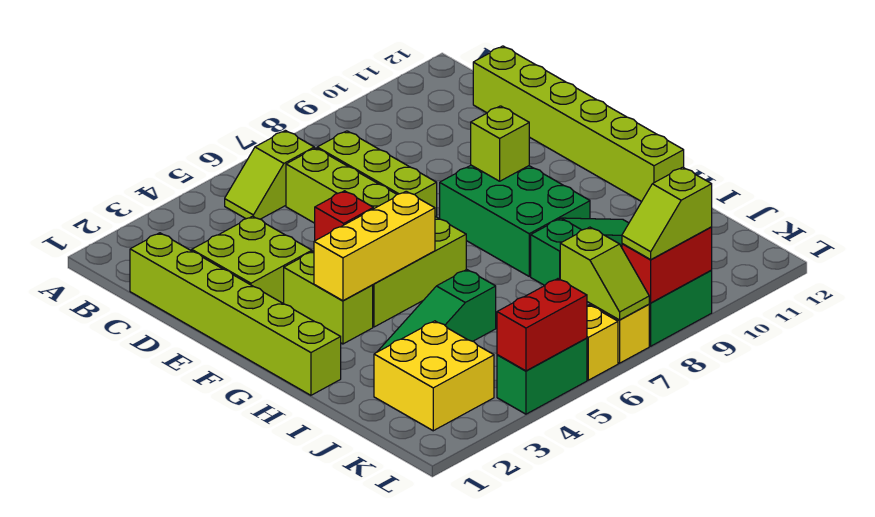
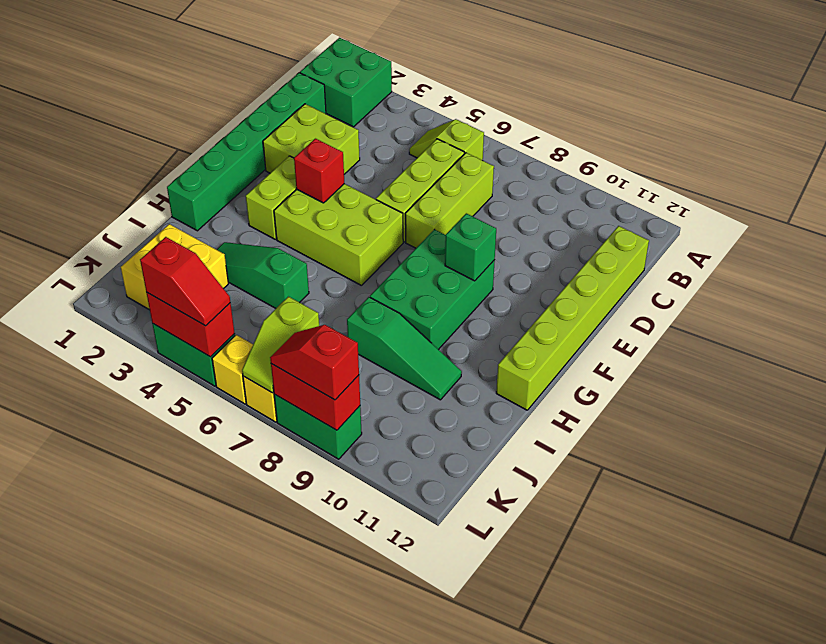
none -> green brick A1:B2 level 1
lime brick C1:H1 level 1 -> green brick C1:H1 level 1
lime brick F9 level 2 -> green brick F9 level 2
yellow brick G3:G5 level 2 -> none
none -> red slope L4:L5 level 3 top 4
lime slope L8:L9 level 3 top 9 -> red slope L8:L9 level 3 top 9

